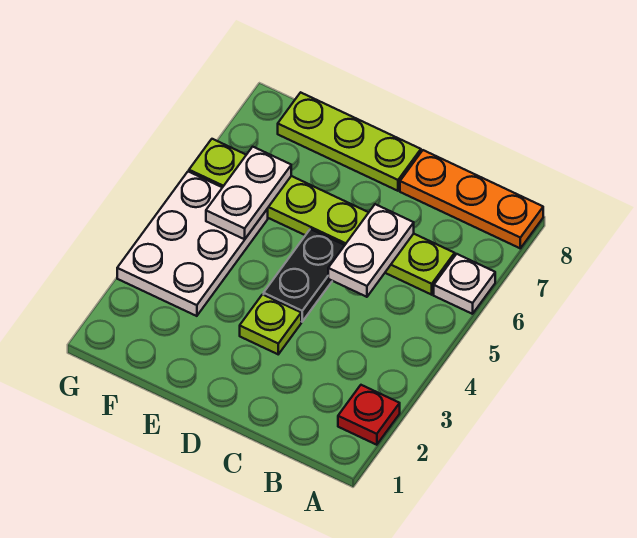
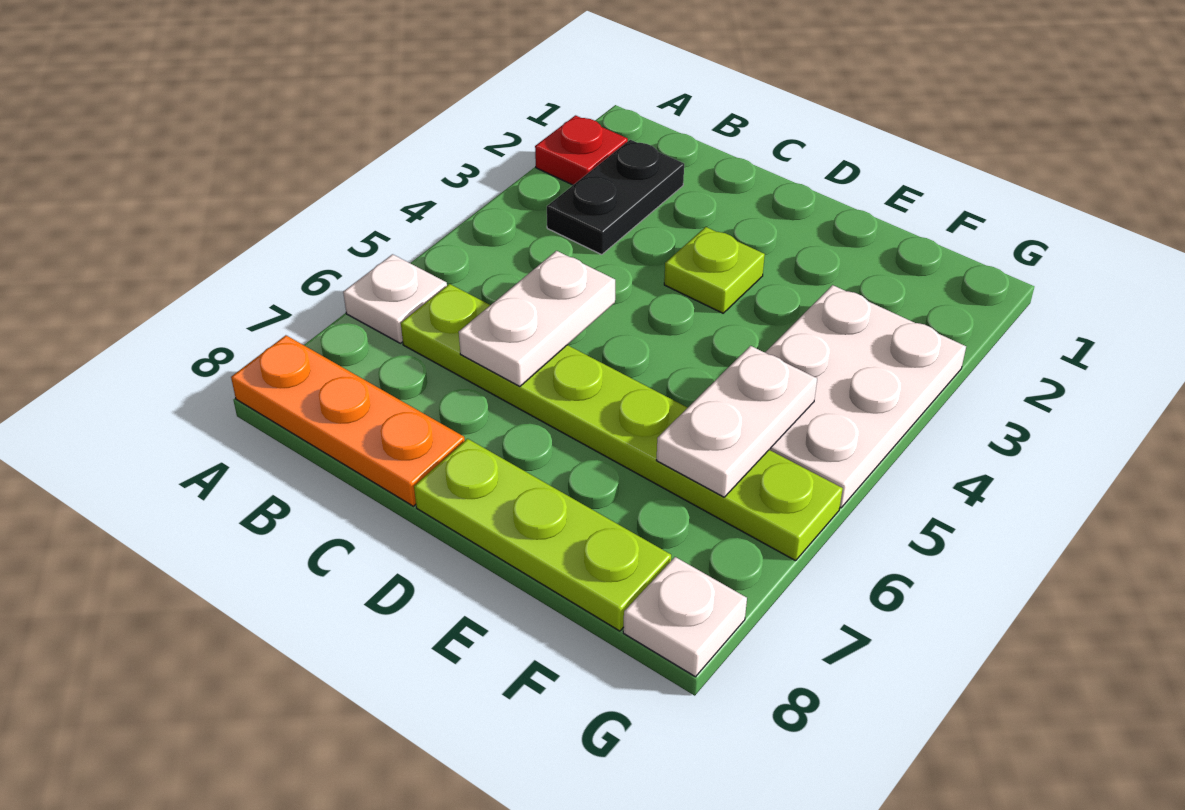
black plate D4:D5 level 1 -> black plate B2:B3 level 1
none -> white plate G8 level 1

